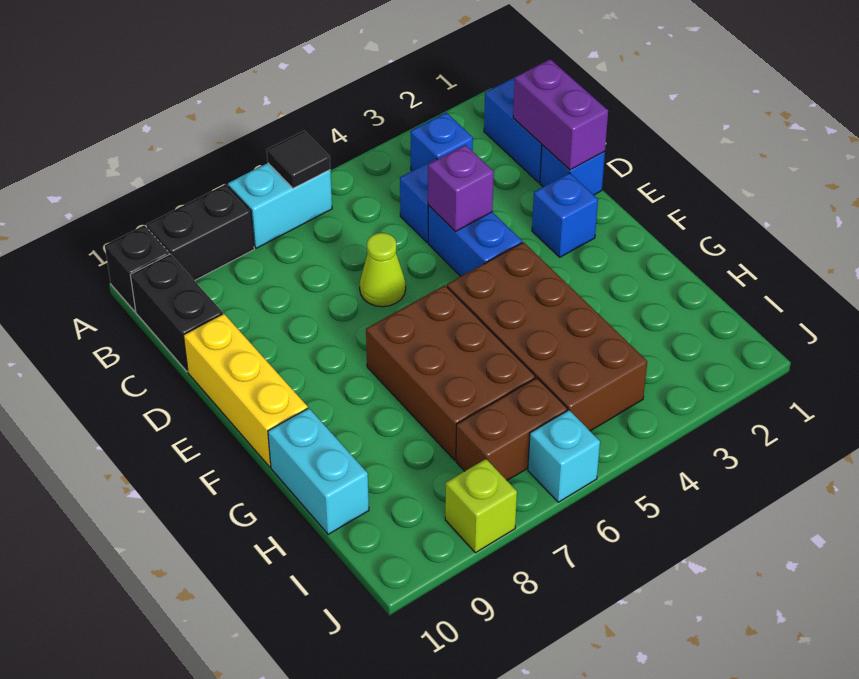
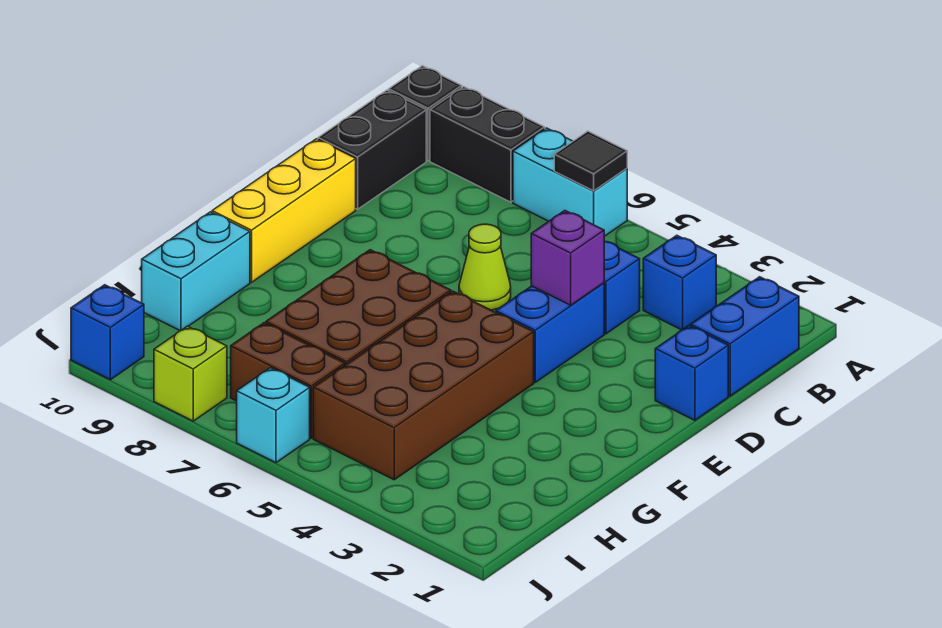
purple brick C1:D1 level 2 -> none
blue brick E2 level 1 -> blue brick J10 level 1

